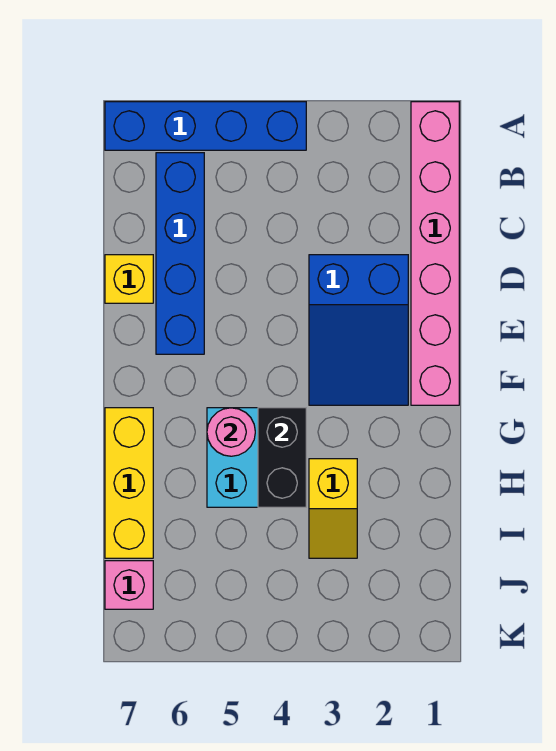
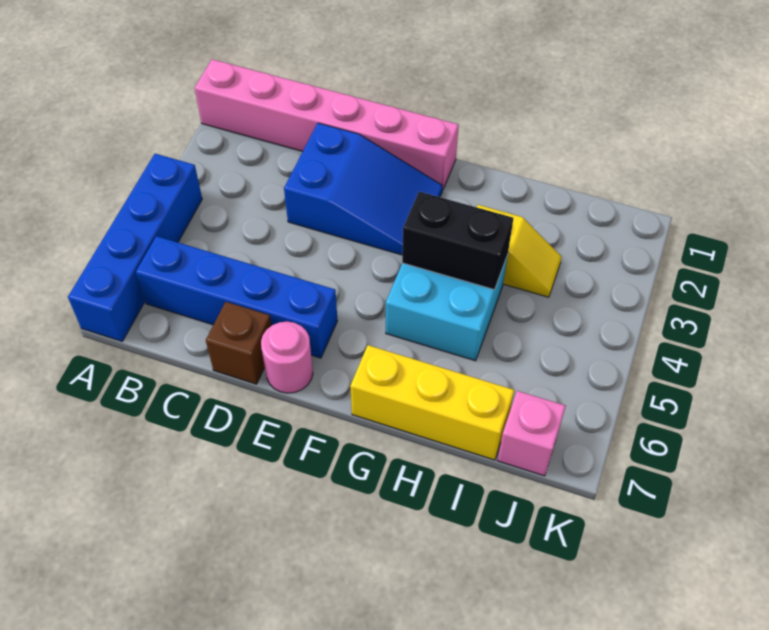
yellow brick D7 level 1 -> brown brick D7 level 1
pink round brick G5 level 2 -> pink round brick E7 level 1

